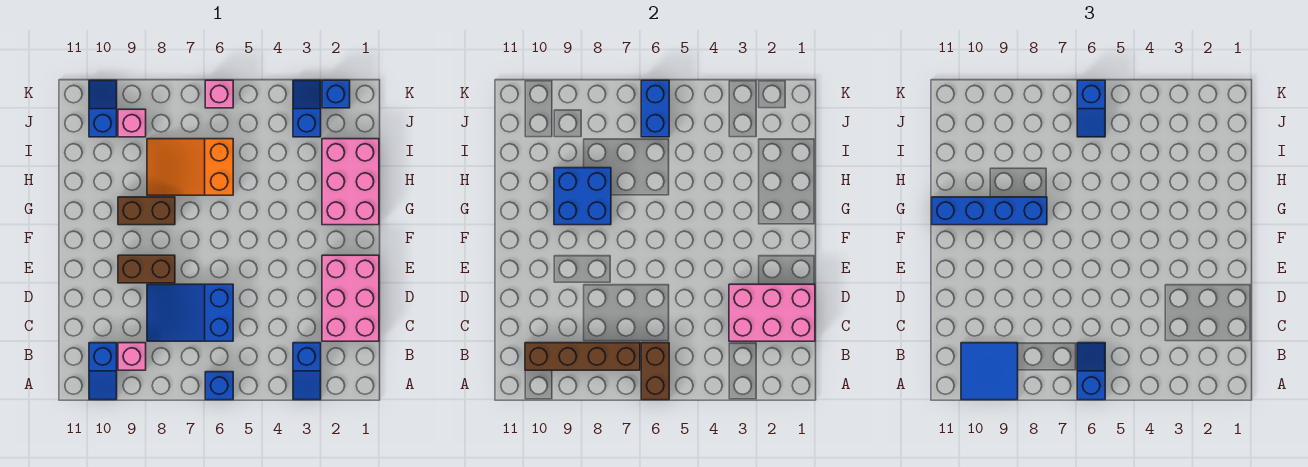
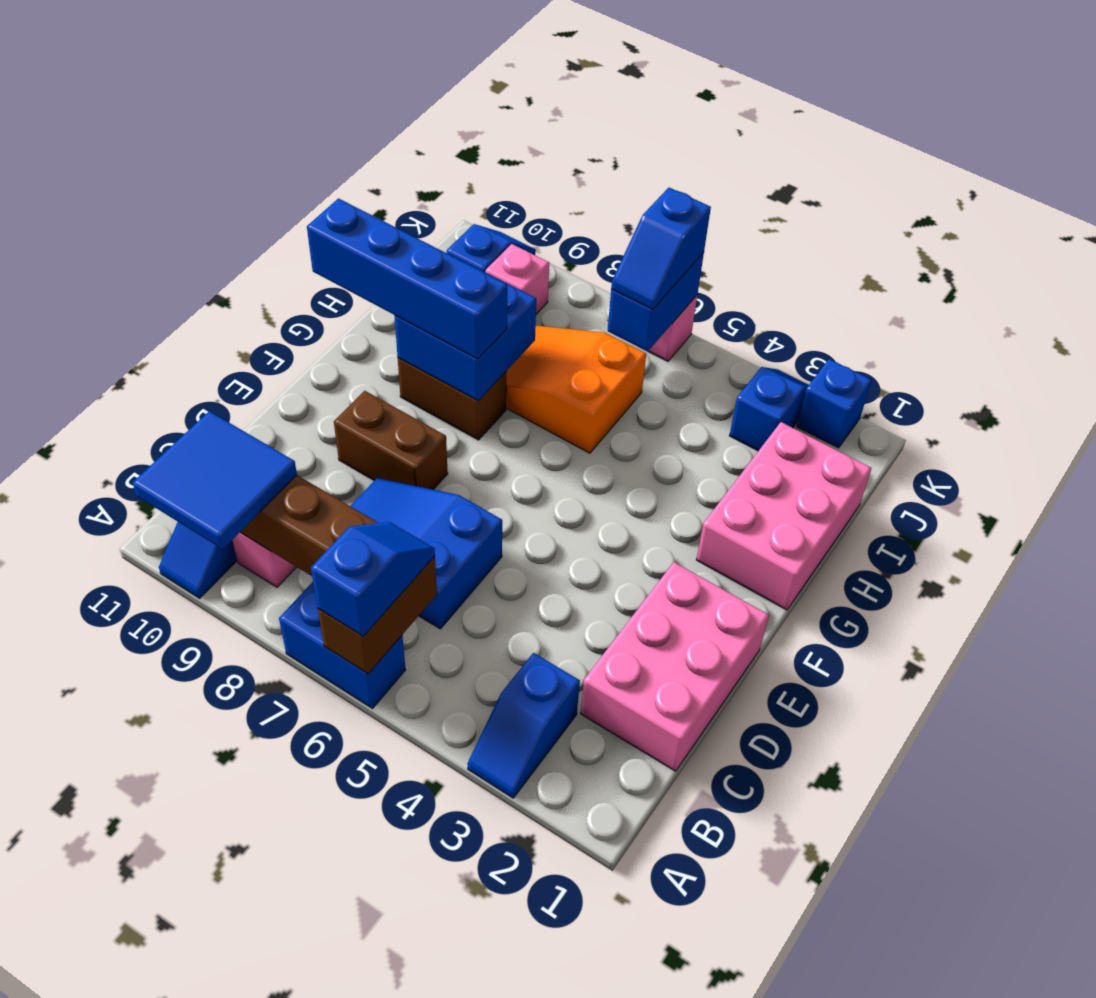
blue brick A6 level 1 -> blue brick A6:A7 level 1
pink brick C1:D3 level 2 -> none

